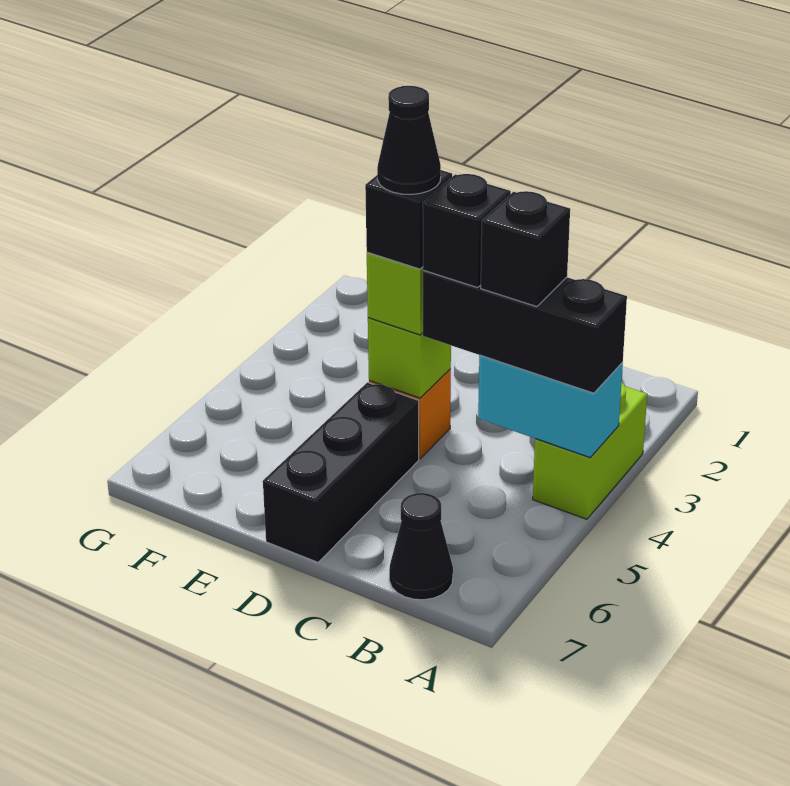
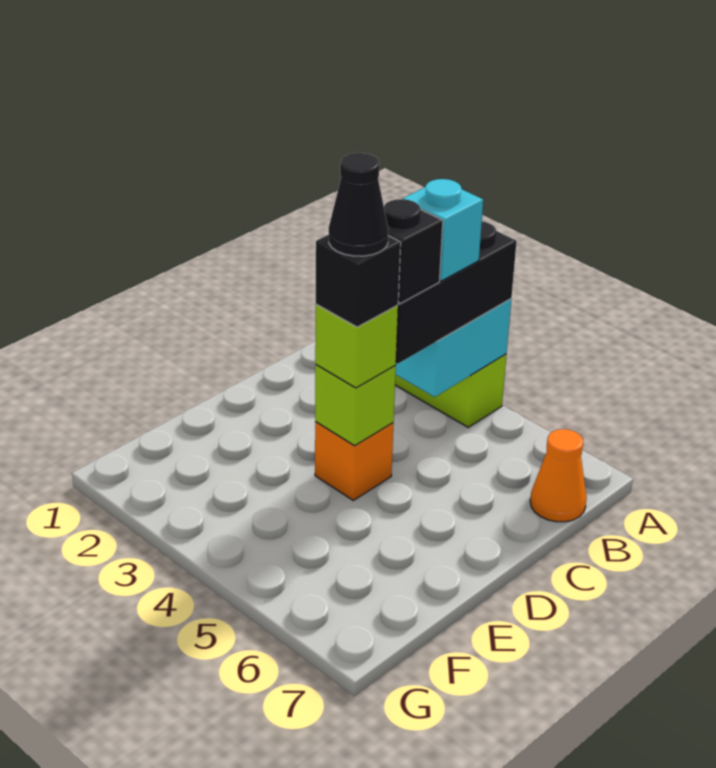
black brick B4 level 4 -> cyan brick B4 level 4
black cone B7 level 1 -> orange cone B7 level 1
black brick D5:D7 level 1 -> none

